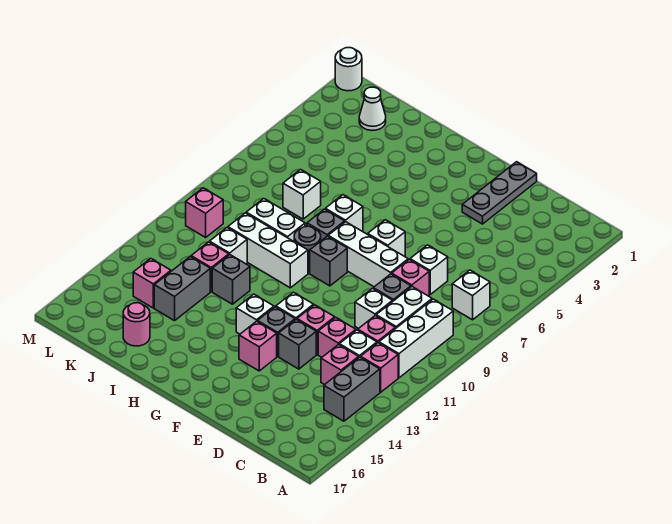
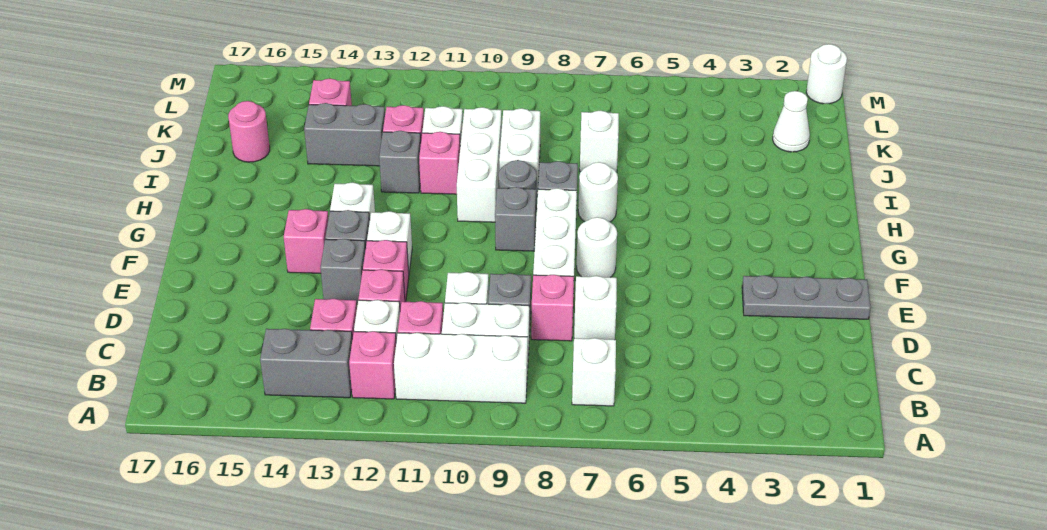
white brick F7 level 1 -> white round brick F7 level 1
white brick H7 level 1 -> white round brick H7 level 1
pink brick L10 level 1 -> pink brick I11 level 1

